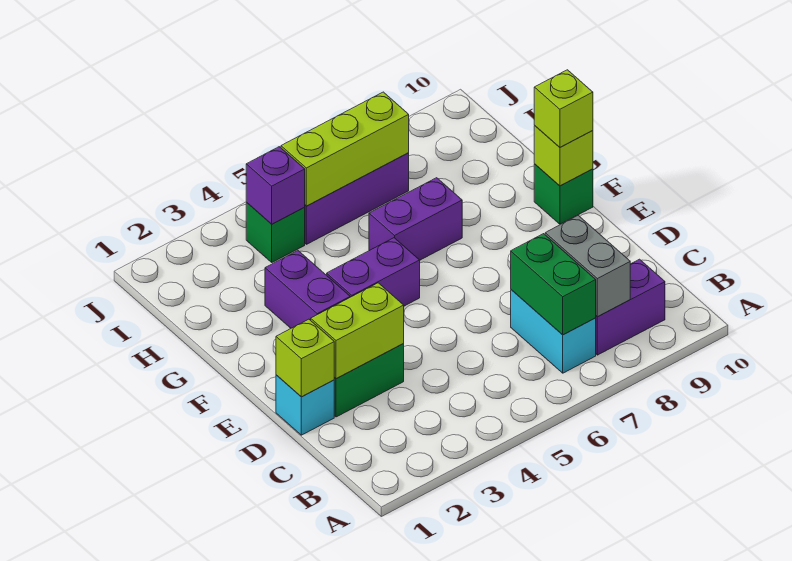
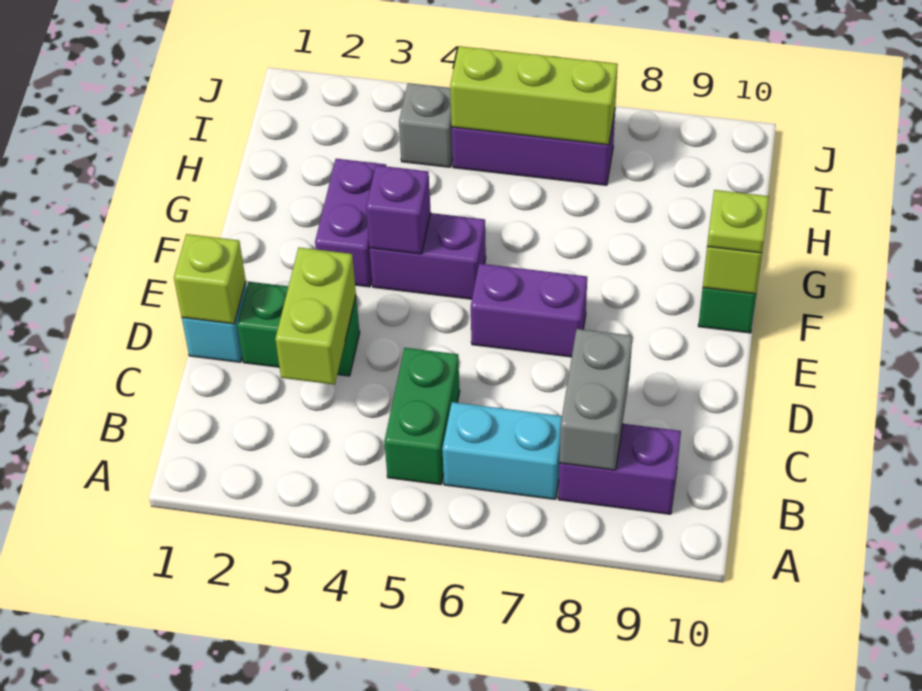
cyan brick B7:C7 level 1 -> cyan brick B6:B7 level 1
green brick B7:C7 level 2 -> green brick B5:C5 level 1
lime brick D2:D3 level 2 -> lime brick C3:D3 level 2
lime brick F10 level 3 -> lime plate F10 level 3
purple brick G6:G7 level 1 -> purple brick E6:E7 level 1
green brick I4 level 1 -> grey brick I4 level 1
purple brick I4 level 2 -> purple brick F4 level 2

